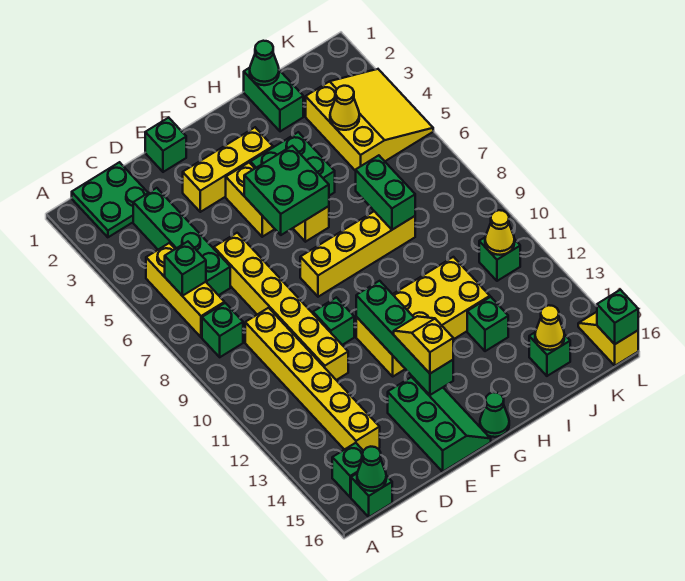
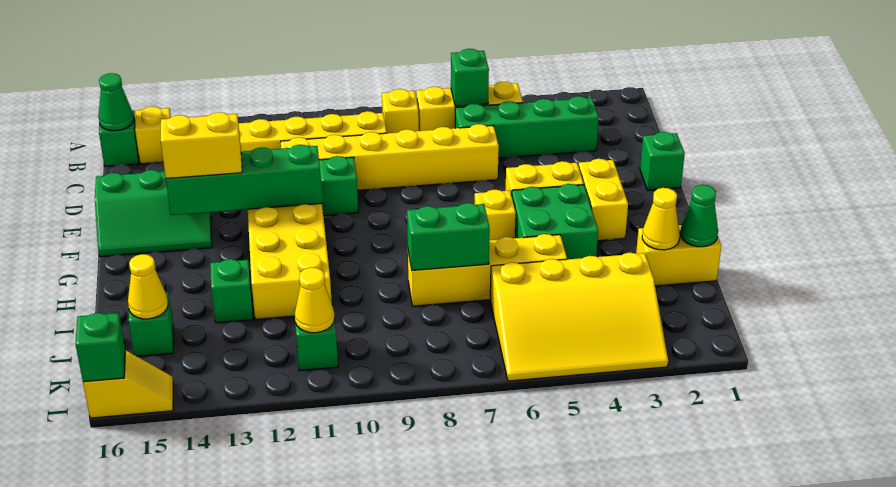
green plate B1:C2 level 1 -> none
green brick B8 level 1 -> yellow brick B8 level 1
green brick B15 level 1 -> yellow brick B15 level 1
yellow brick E3:G3 level 1 -> yellow brick F3:G3 level 1
green brick F5:G6 level 2 -> none
yellow brick F8:I8 level 1 -> yellow brick I5:I8 level 1
yellow slope F13:F14 level 3 top 14 -> yellow brick F13:F14 level 3
green cone G16 level 1 -> none
green brick I1:I2 level 1 -> yellow brick I1:I2 level 1
yellow slope J3:L5 level 1 top J -> yellow slope J3:L6 level 1 top J
yellow cone J4 level 2 -> yellow cone I2 level 2

